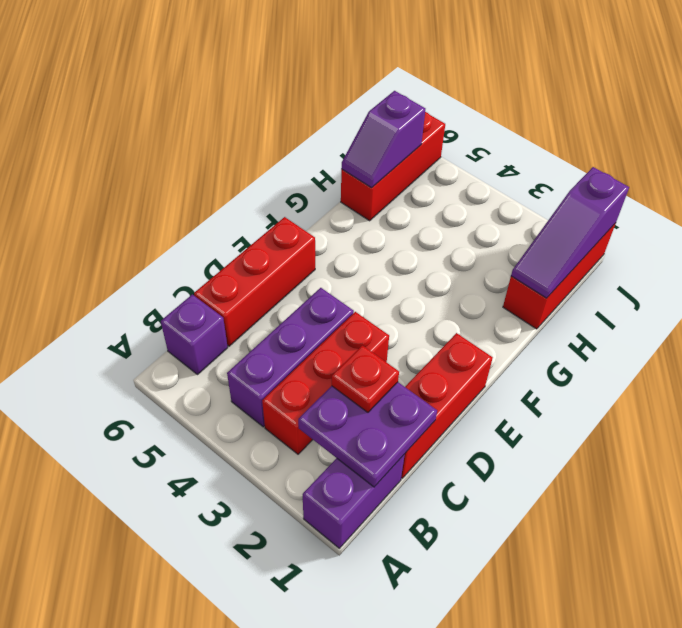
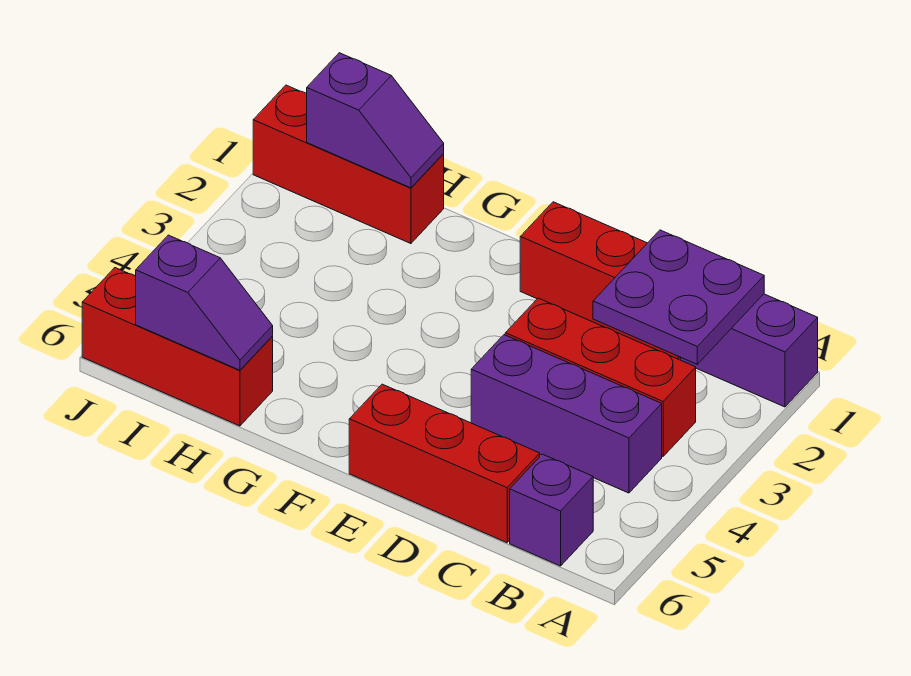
red plate C2 level 3 -> none
purple slope H1:J1 level 2 top J -> purple slope H1:I1 level 2 top I

